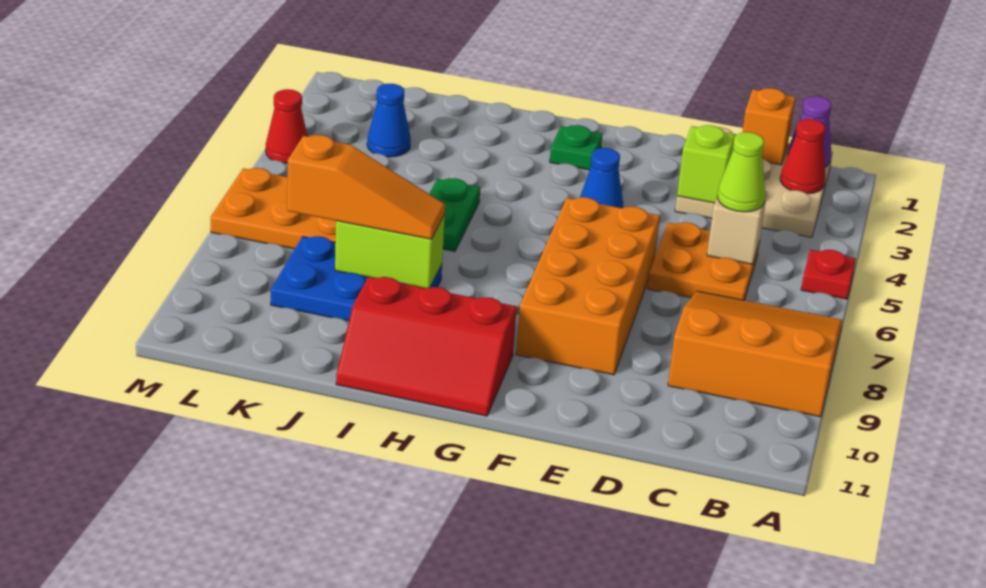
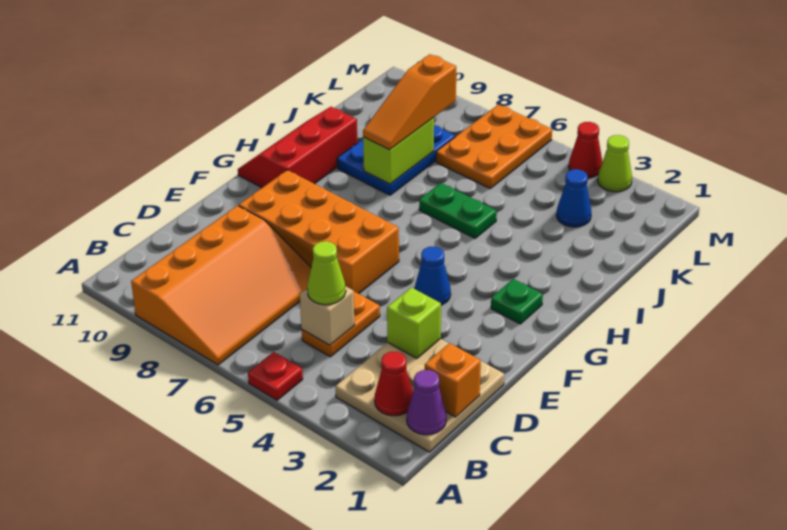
orange slope A7:C9 level 1 top 9 -> orange slope A7:D9 level 1 top 9
orange plate C5:D6 level 1 -> orange plate C5:D5 level 1
none -> lime cone M3 level 1

